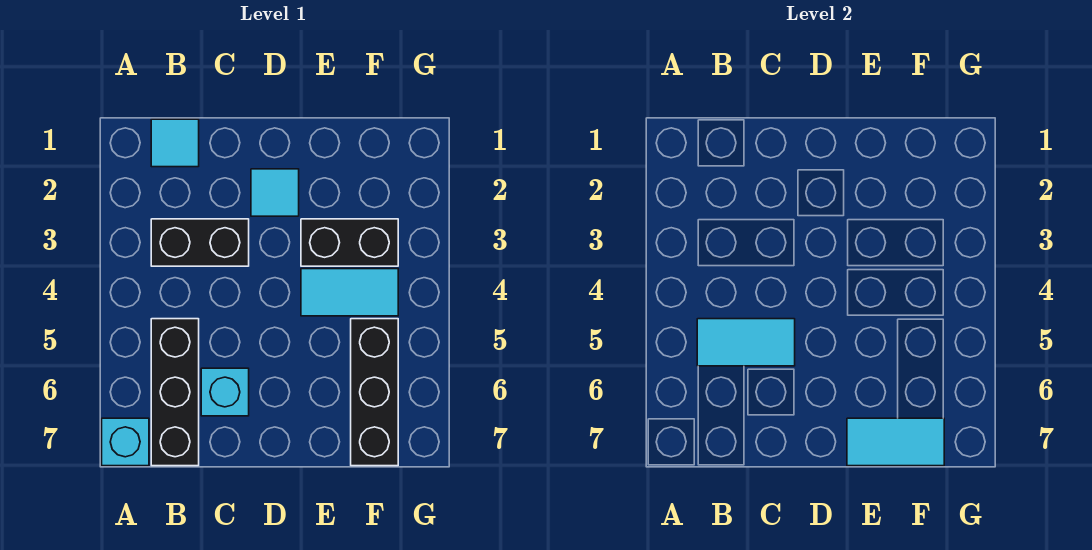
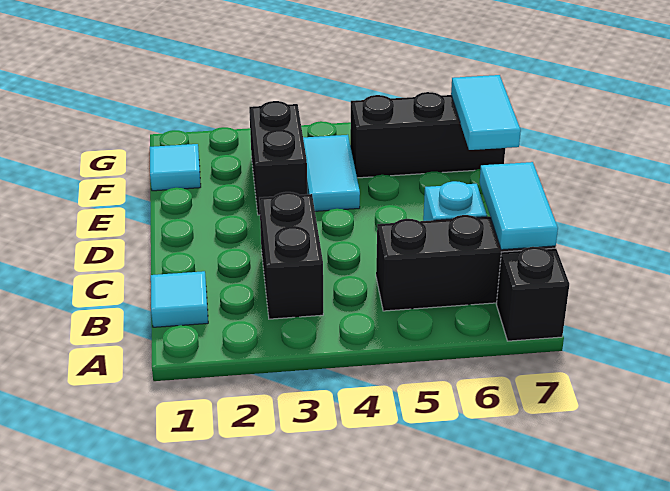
cyan brick A7 level 1 -> black brick A7 level 1
cyan tile B5:C5 level 2 -> cyan tile B7:C7 level 2
cyan tile D2 level 1 -> cyan tile F1 level 1

